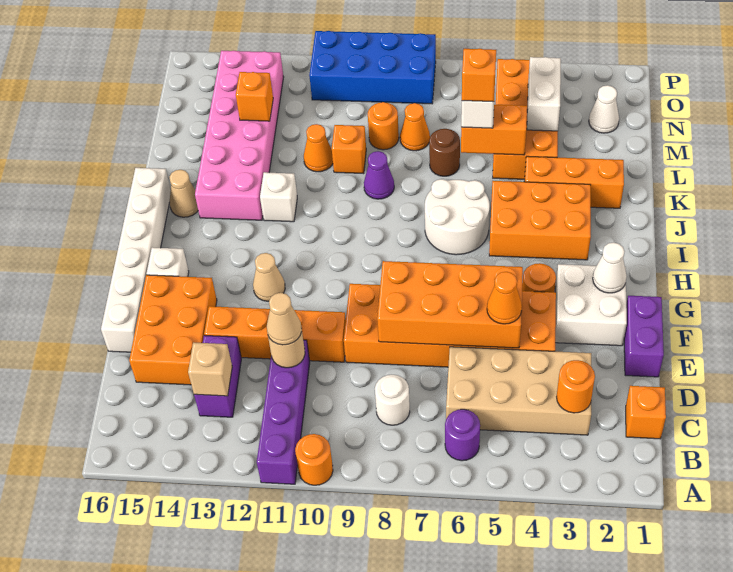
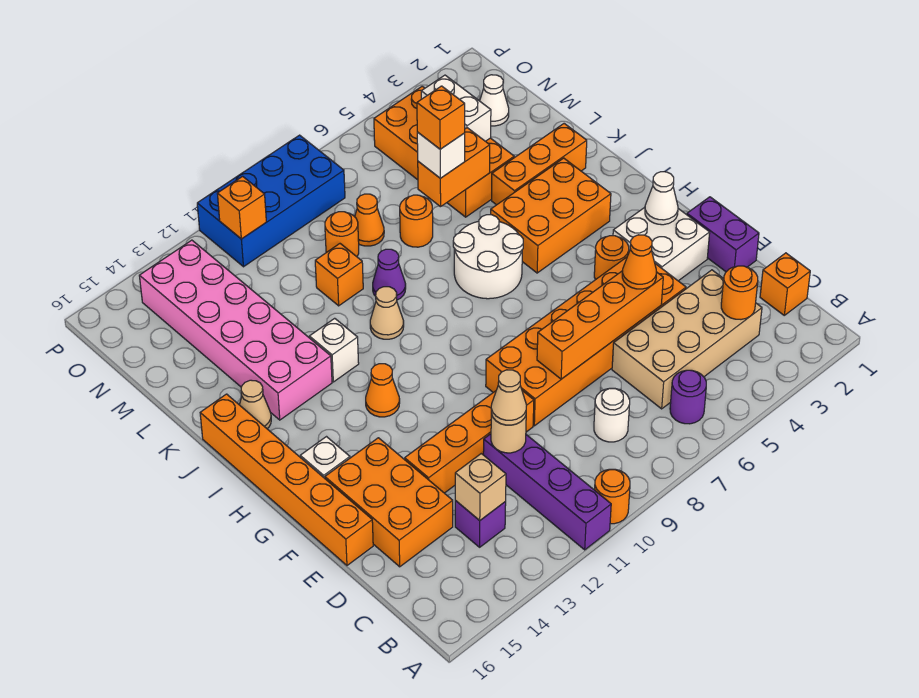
purple brick C13:D13 level 1 -> purple brick C13 level 1
orange brick E5:F8 level 2 -> orange brick E5:E8 level 2
white brick E16:J16 level 1 -> orange brick E16:J16 level 1
tan cone G12 level 1 -> tan cone J10 level 1
brown round brick L7 level 1 -> orange round brick L7 level 1
orange cone L11 level 1 -> orange cone H12 level 1
orange brick M13 level 2 -> orange brick O11 level 2

